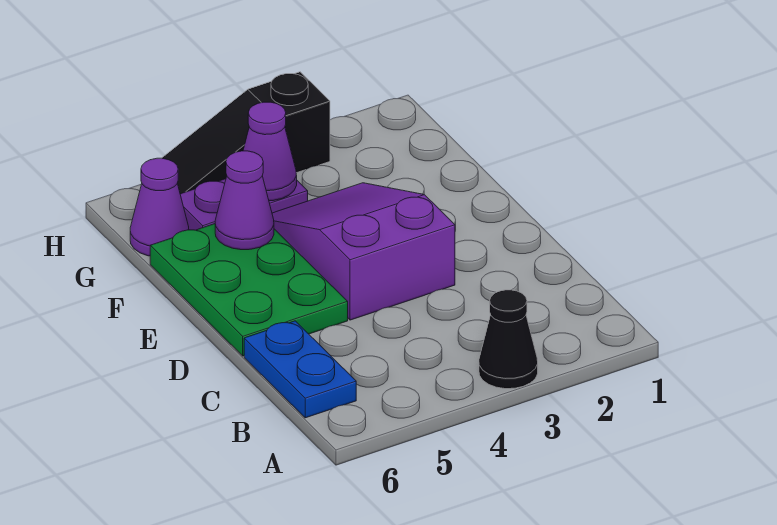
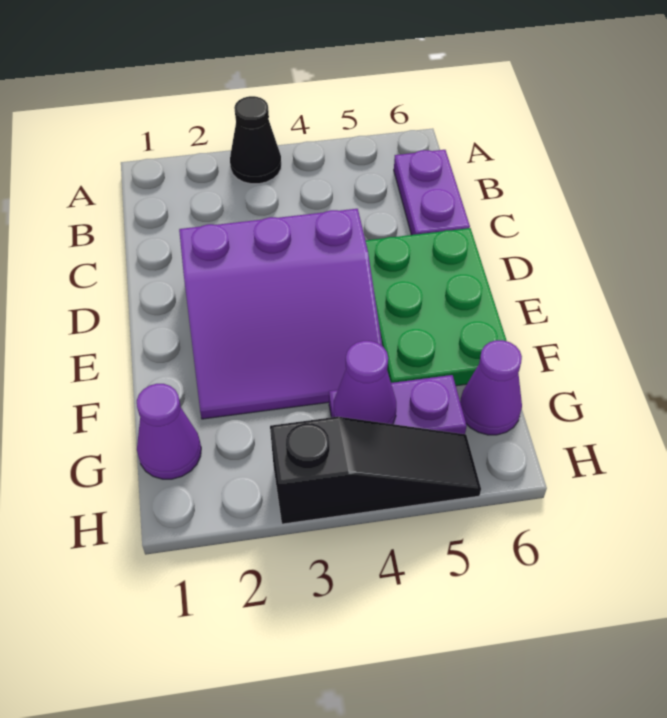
blue plate B6:C6 level 1 -> purple plate B6:C6 level 1
purple slope D3:F4 level 1 top D -> purple slope D2:F4 level 1 top D
purple cone F5 level 2 -> purple cone G1 level 1

